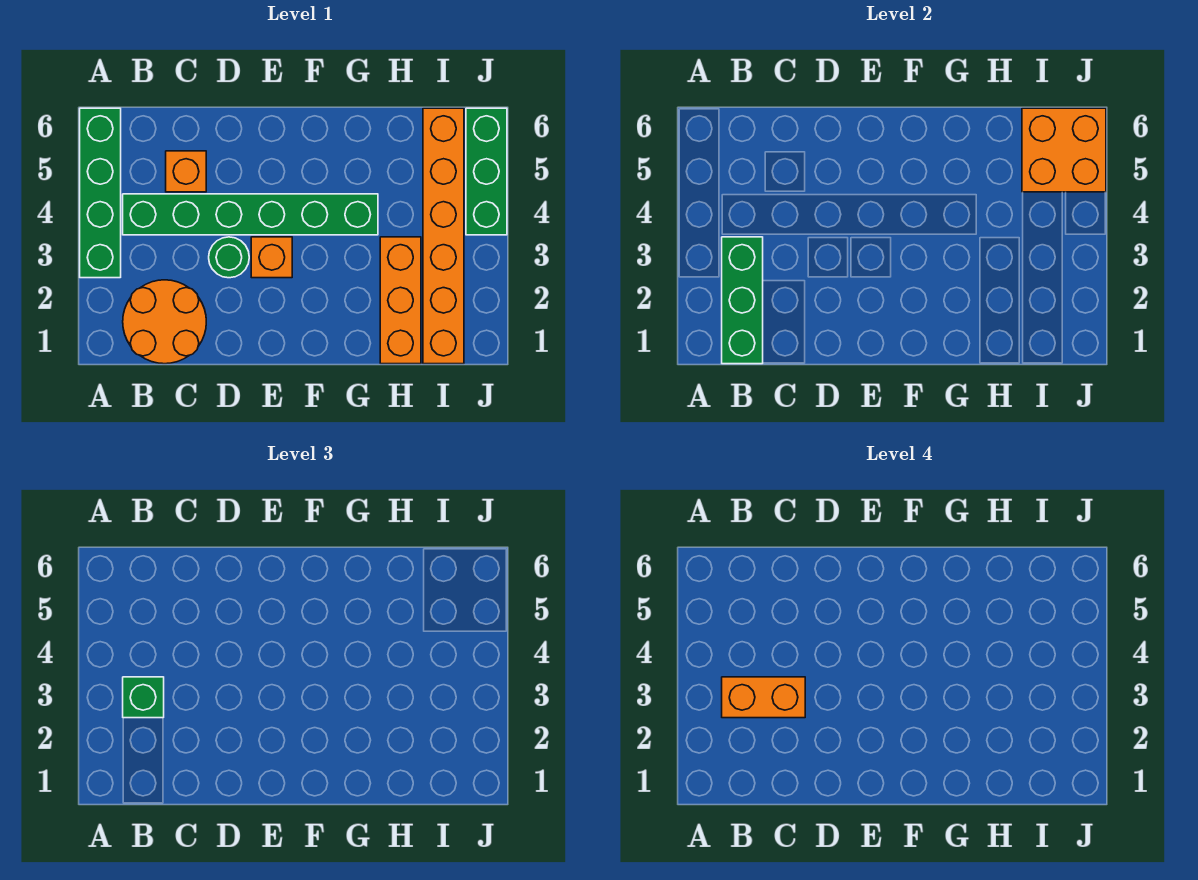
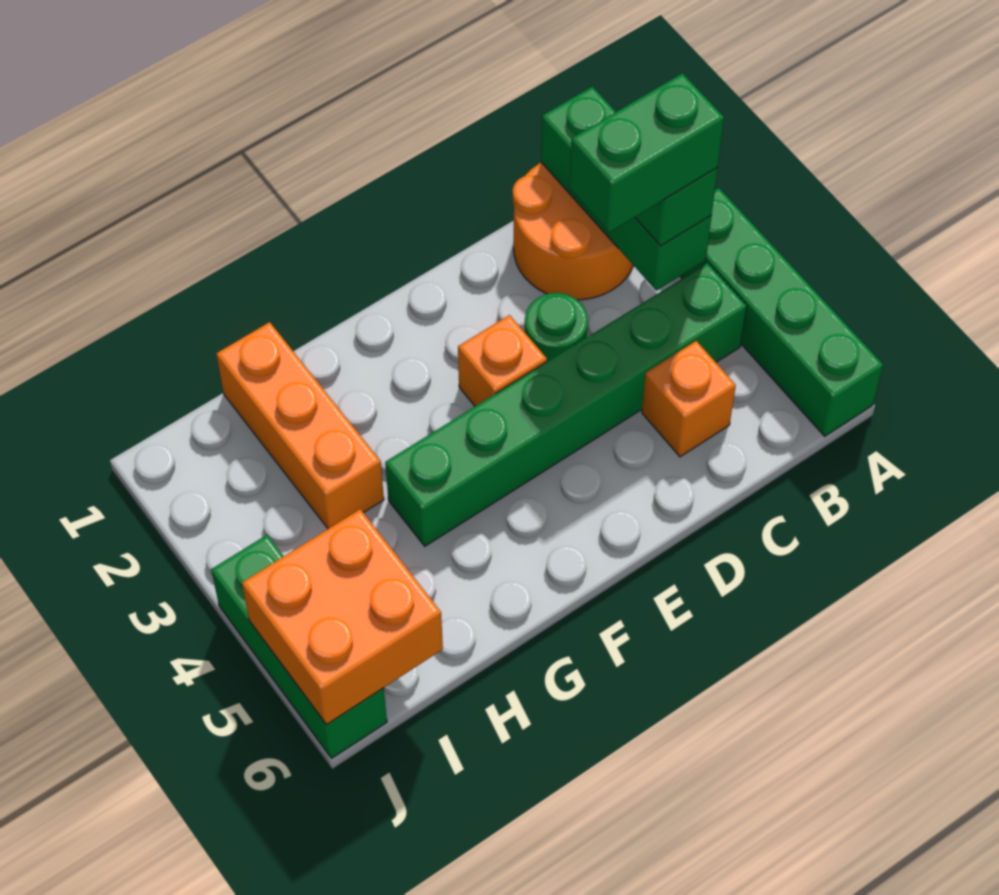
orange brick B3:C3 level 4 -> green brick B3:C3 level 4
orange brick I1:I6 level 1 -> none

